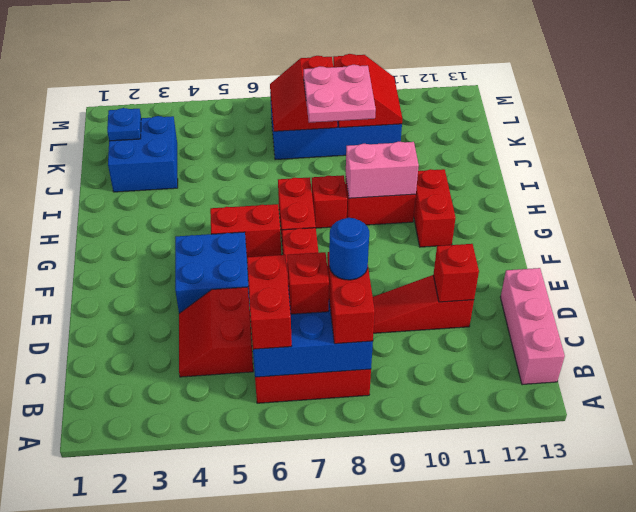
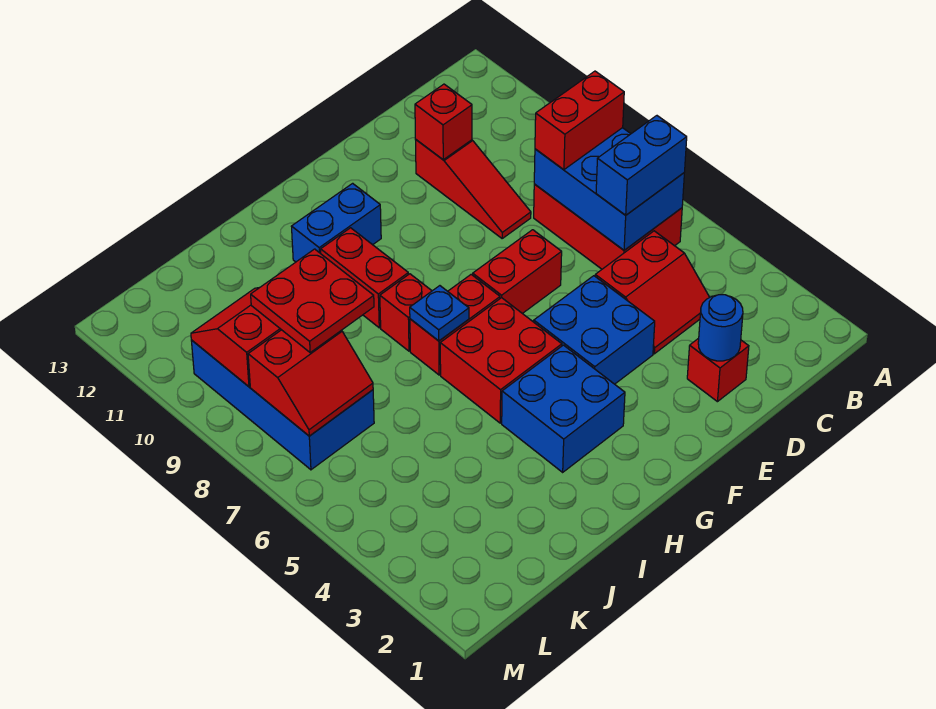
red brick B6:C6 level 3 -> blue brick B6:C6 level 3
pink brick B13:D13 level 1 -> none
red brick C7 level 3 -> red brick D2 level 1
blue round brick C8 level 4 -> blue round brick D2 level 2
red brick G5:G6 level 1 -> red brick G5:H6 level 1
red brick G11:H11 level 1 -> blue brick G11:H11 level 1
pink brick H9:H10 level 2 -> none
blue brick J2:K3 level 1 -> blue brick G3:H4 level 1
pink plate J8:K9 level 3 -> red plate J8:K9 level 3
blue plate K2 level 2 -> blue plate H7 level 2

